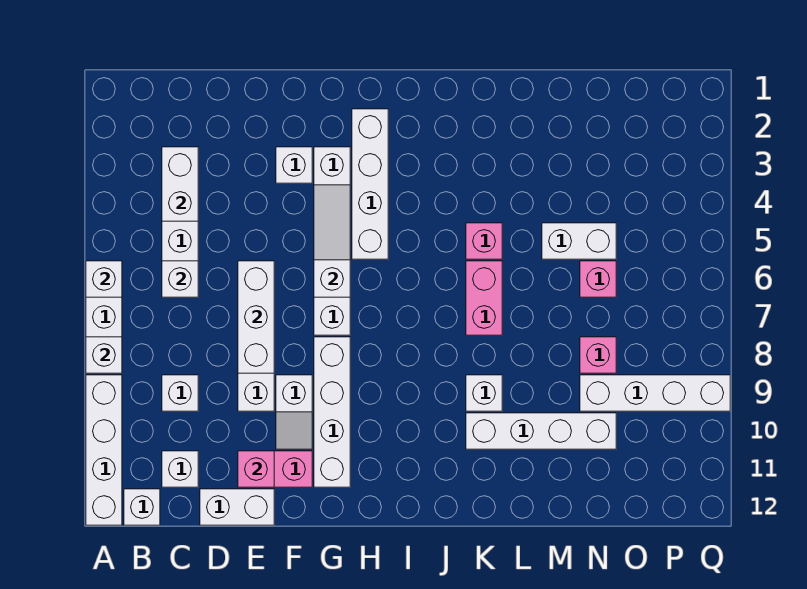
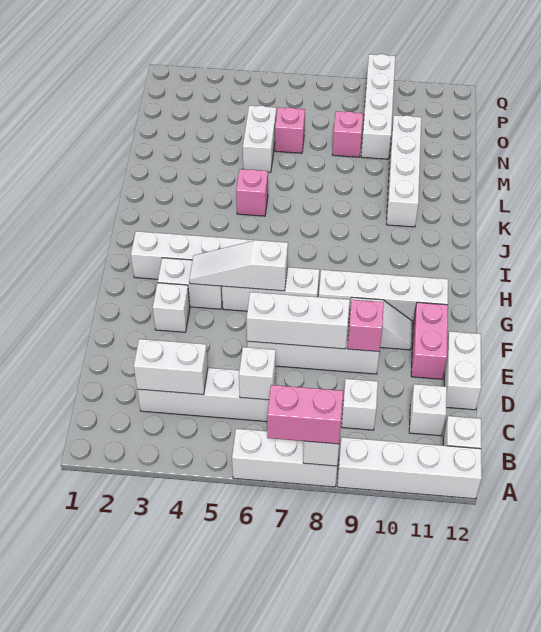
white brick A6 level 2 -> none
pink brick E11 level 2 -> pink brick E9 level 2
pink brick K6:K7 level 1 -> pink brick A7:A8 level 3
white brick K9 level 1 -> none

